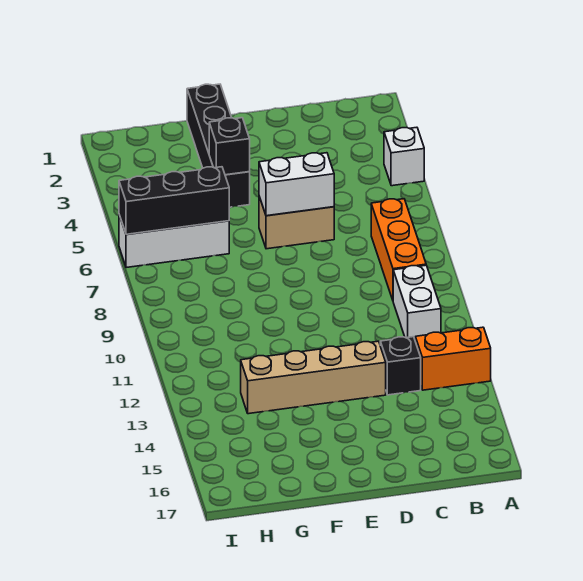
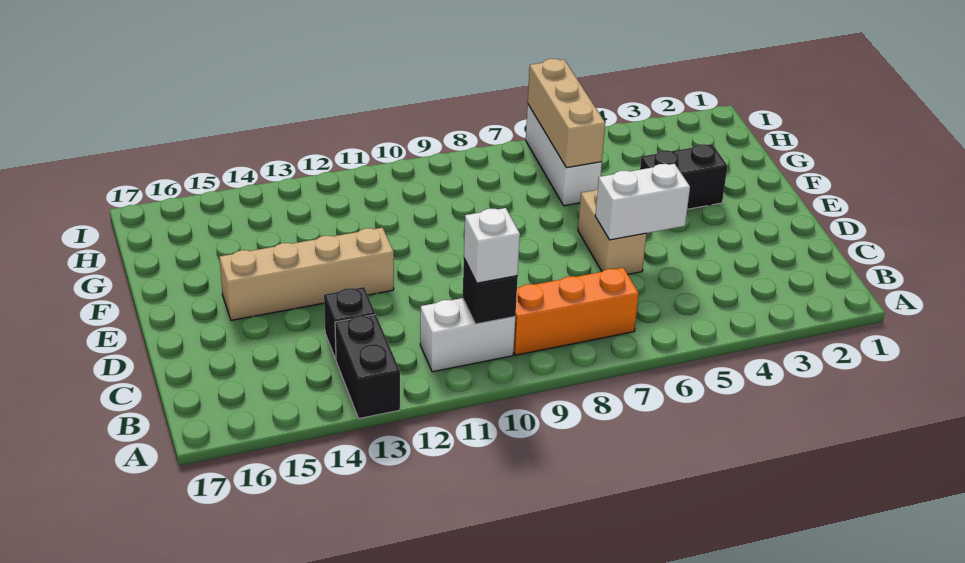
white brick A4 level 1 -> white brick B10 level 3
orange brick A13:B13 level 1 -> black brick A13:B13 level 1
white brick D6:E6 level 2 -> white brick D5:D6 level 2
tan brick D13:G13 level 1 -> tan brick E12:E15 level 1
black brick F1:F4 level 1 -> black brick F3:F4 level 1
black brick F4 level 2 -> black brick B10 level 2
black brick G6:I6 level 2 -> tan brick G6:I6 level 2

